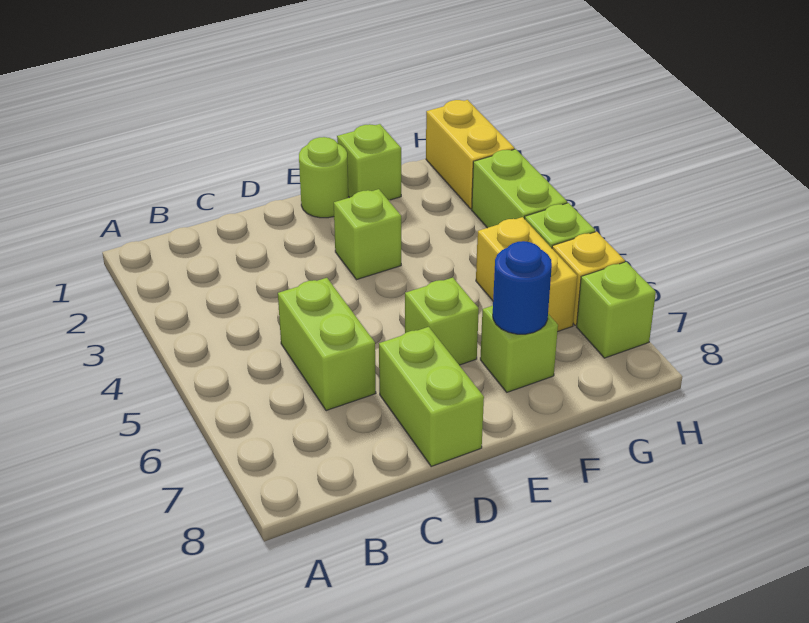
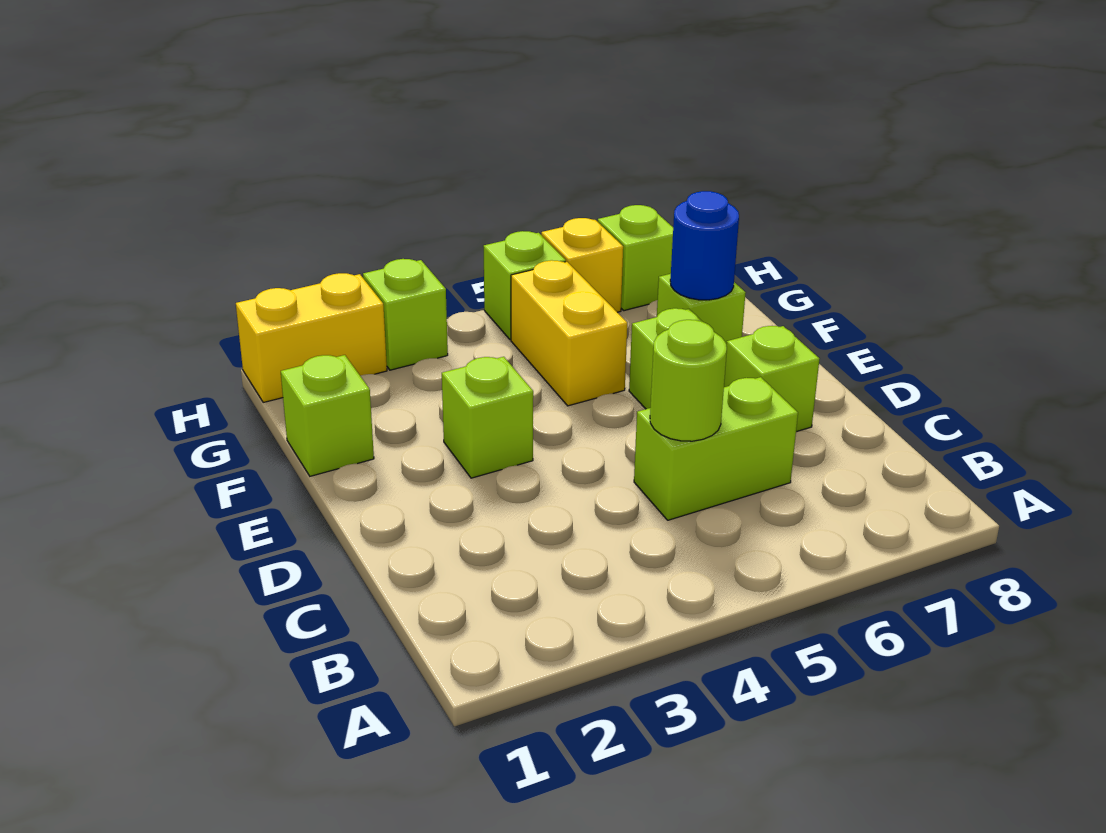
lime brick D7:D8 level 1 -> lime brick D7 level 1
lime round brick E1 level 1 -> lime round brick C5 level 2
yellow brick G5:G6 level 1 -> yellow brick F5:G5 level 1
lime brick H3:H4 level 1 -> lime brick H3 level 1

